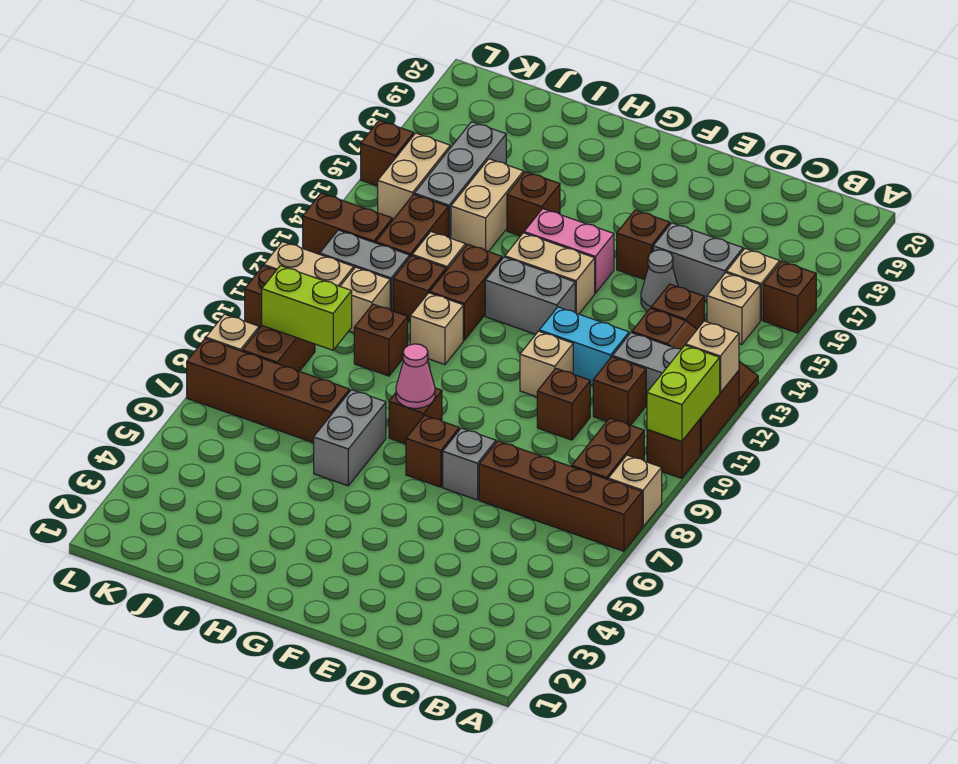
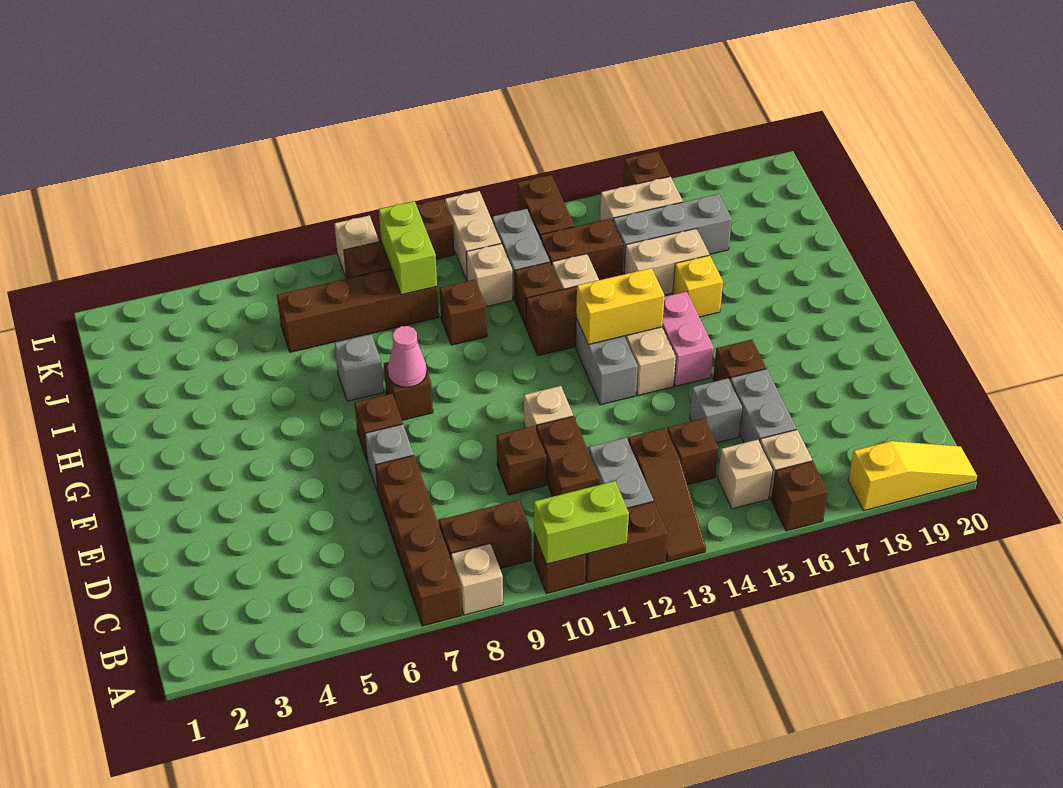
tan brick A12 level 2 -> none
none -> yellow slope A18:A20 level 1 top 18
brown brick C11 level 1 -> brown brick C11:D11 level 1
cyan brick D12:E12 level 1 -> none
grey cone D15 level 1 -> grey brick D15 level 1
none -> yellow brick G13:G14 level 2
grey brick H6:H7 level 1 -> grey brick H7 level 1
tan brick H11 level 1 -> none
brown brick H16 level 1 -> yellow brick H16 level 1
brown brick I7:L7 level 1 -> brown brick J6:J9 level 1

